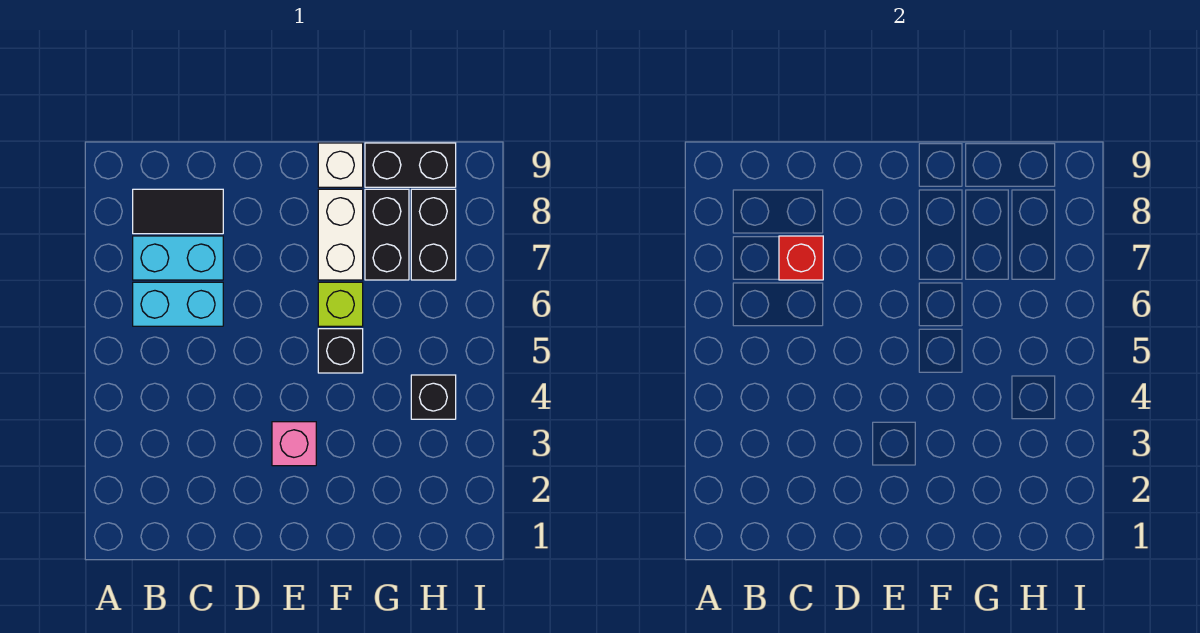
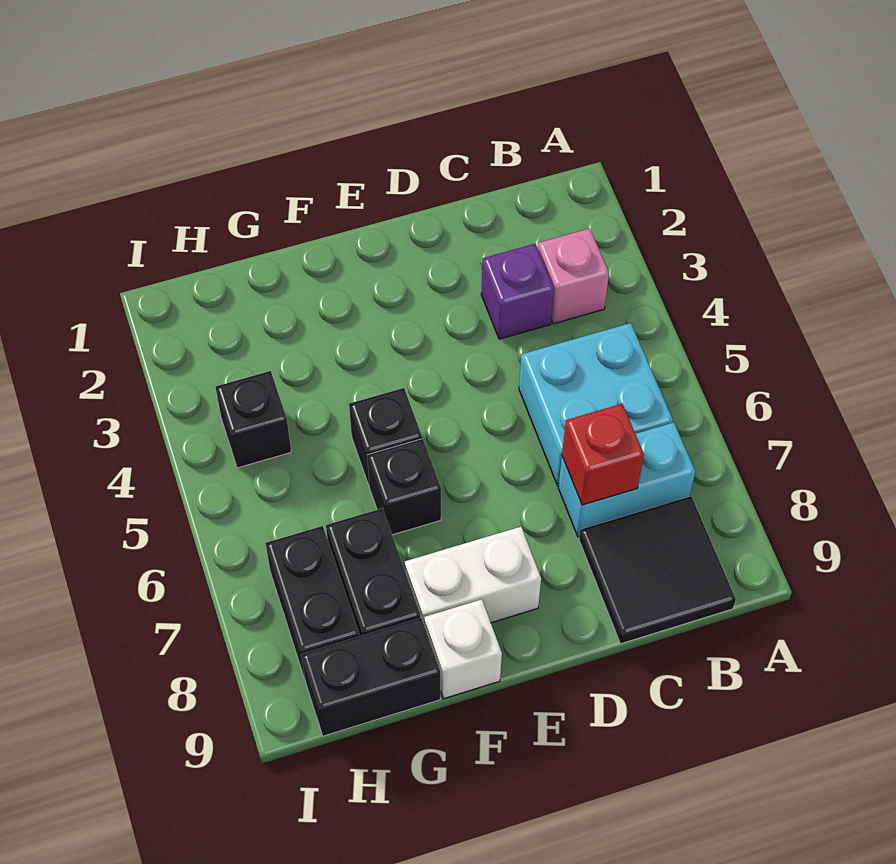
cyan brick B6:C6 level 1 -> cyan brick B5:C6 level 1
black tile B8:C8 level 1 -> black tile B8:C9 level 1
none -> purple brick C3 level 1
pink brick E3 level 1 -> pink brick B3 level 1
lime brick F6 level 1 -> black brick F6 level 1
white brick F7:F8 level 1 -> white brick E8:F8 level 1

